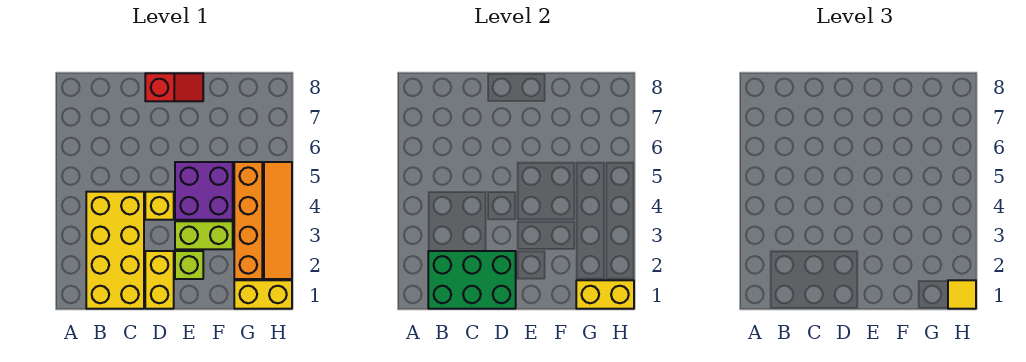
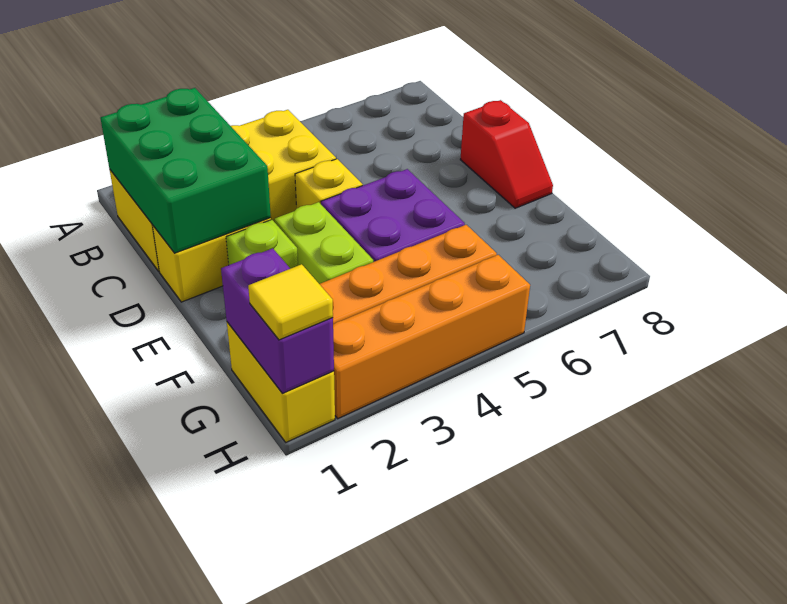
yellow brick G1:H1 level 2 -> purple brick G1:H1 level 2
orange tile H2:H5 level 1 -> orange brick H2:H5 level 1

